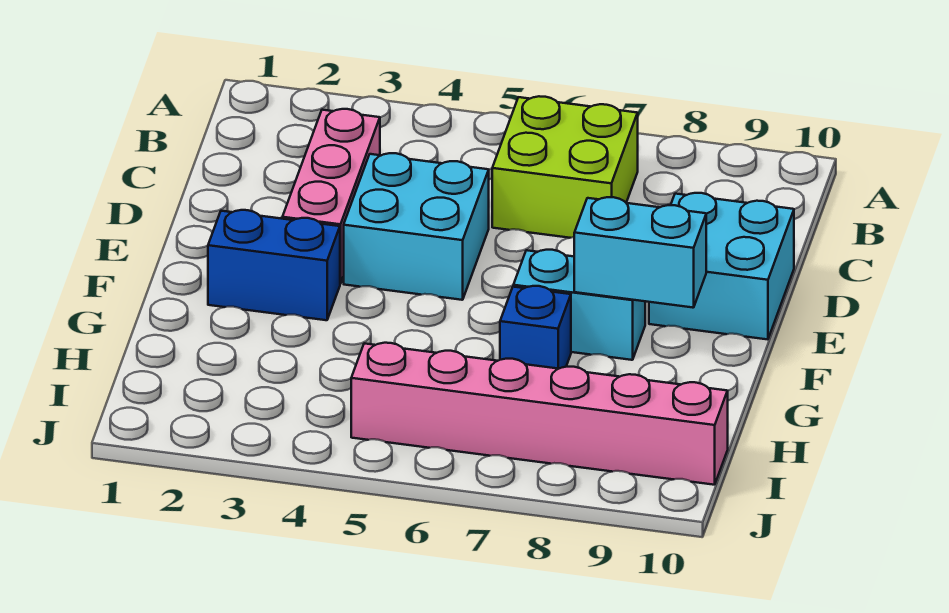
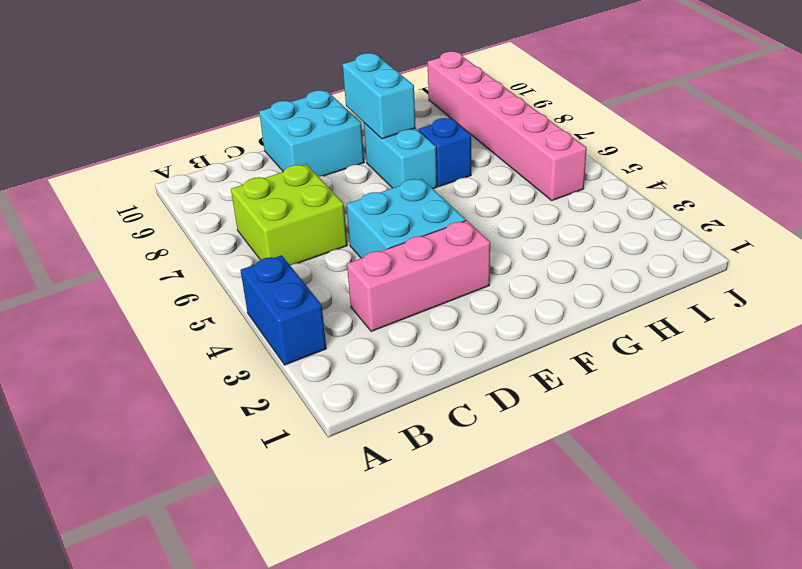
blue brick F2:F3 level 1 -> blue brick A3:A4 level 1

